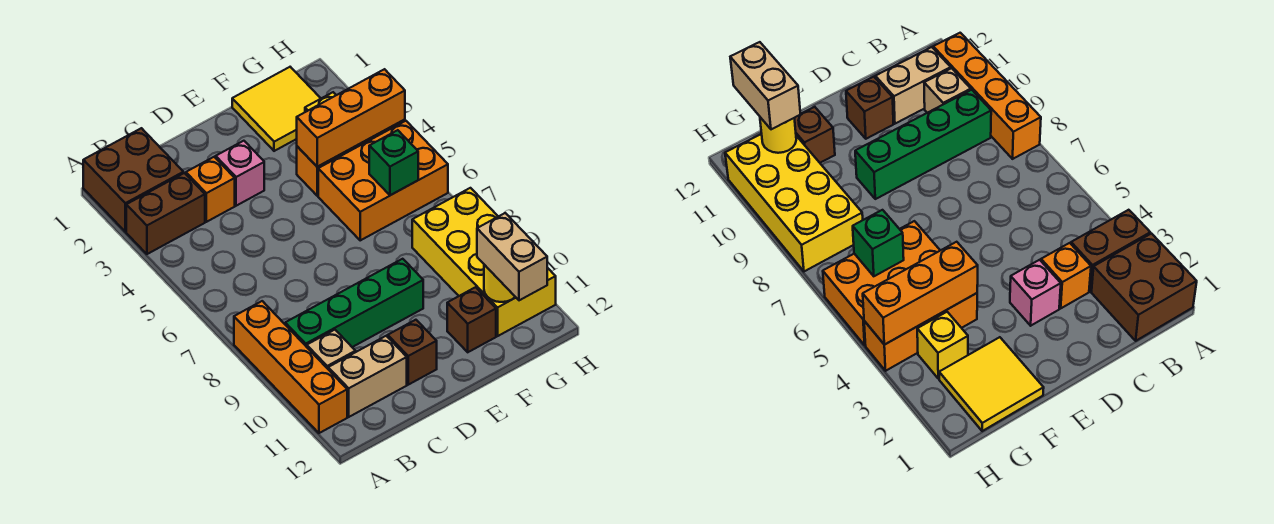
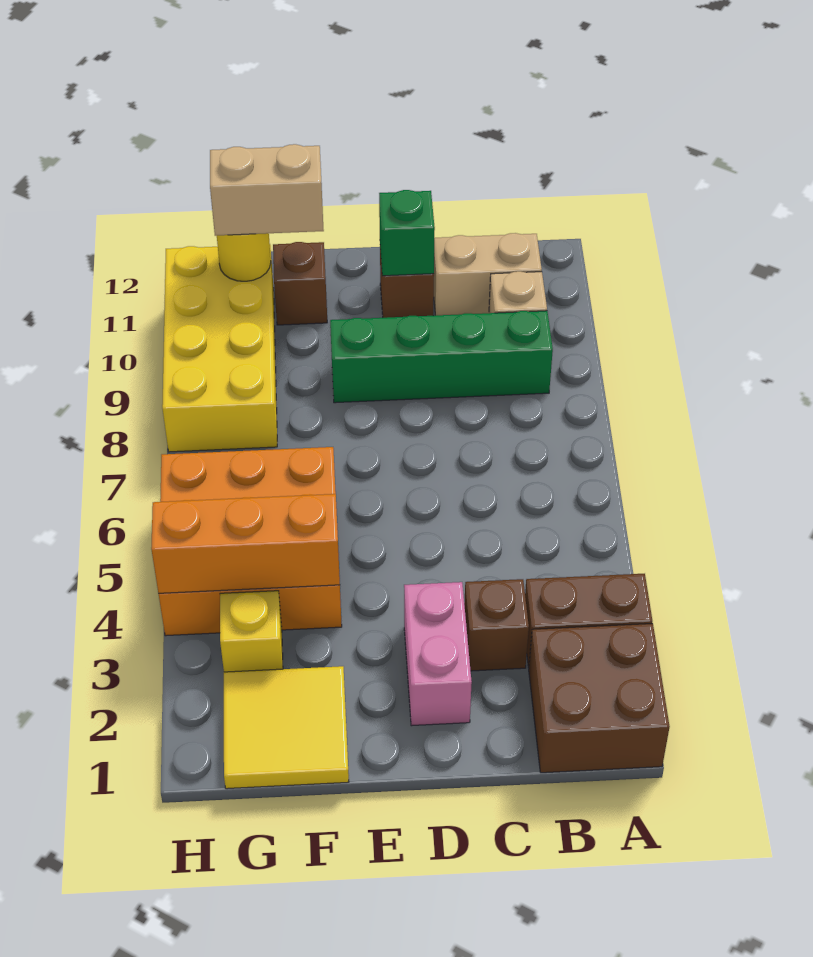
orange brick A8:A11 level 1 -> none
orange brick C3 level 1 -> brown brick C3 level 1
pink brick D3 level 1 -> pink brick D2:D3 level 1
green brick G6 level 2 -> green brick D11 level 2
tan brick G11:G12 level 3 -> tan brick F11:G11 level 3

